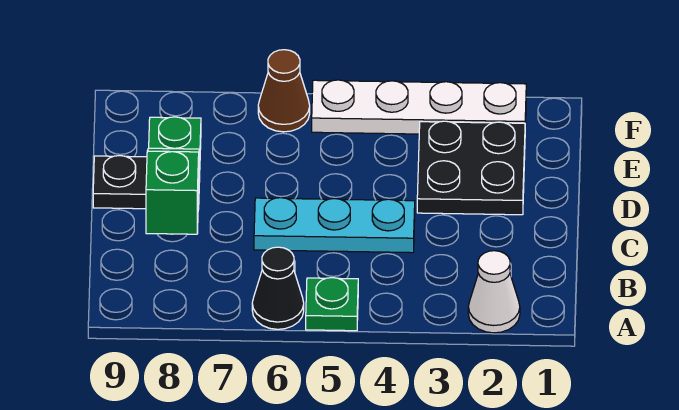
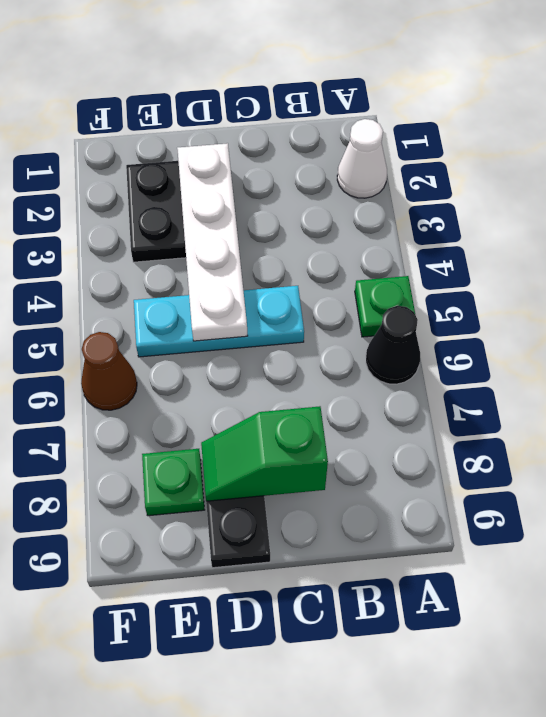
cyan plate C4:C6 level 1 -> cyan plate C5:E5 level 1
white plate F2:F5 level 1 -> white plate D2:D5 level 2

